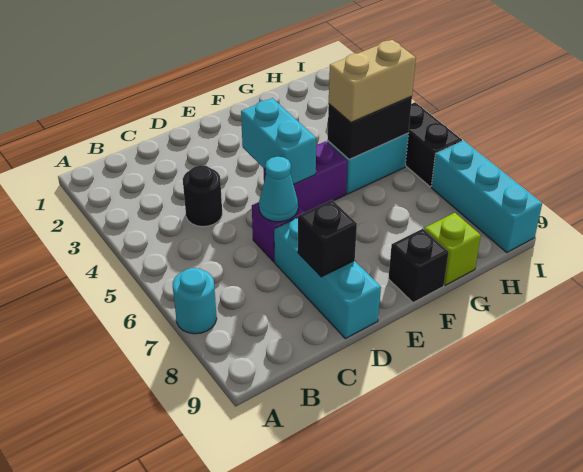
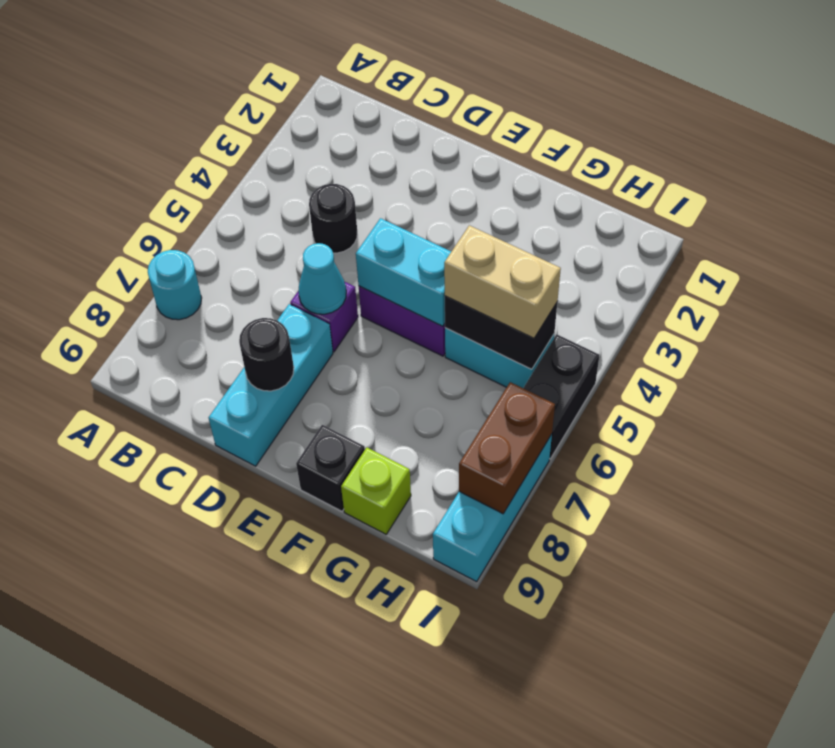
black brick D8 level 2 -> black round brick D8 level 2
cyan brick E4:E5 level 2 -> cyan brick E5:F5 level 2
none -> brown brick I7:I8 level 2

